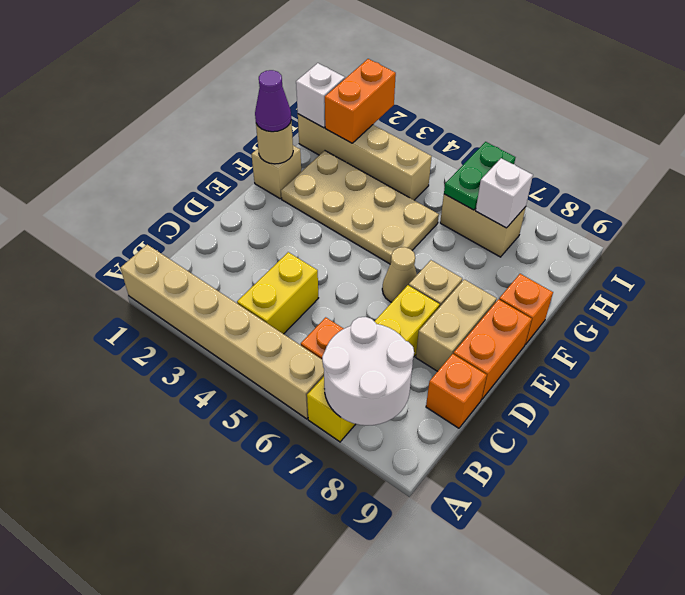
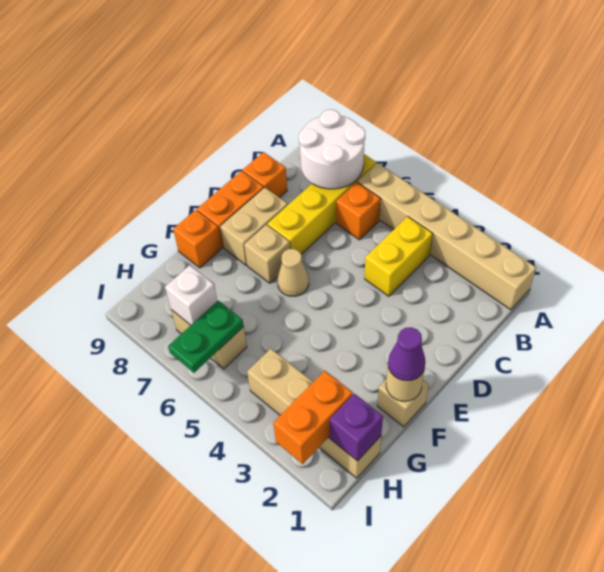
tan plate F2:G5 level 1 -> none
white brick H1 level 2 -> purple brick H1 level 2

